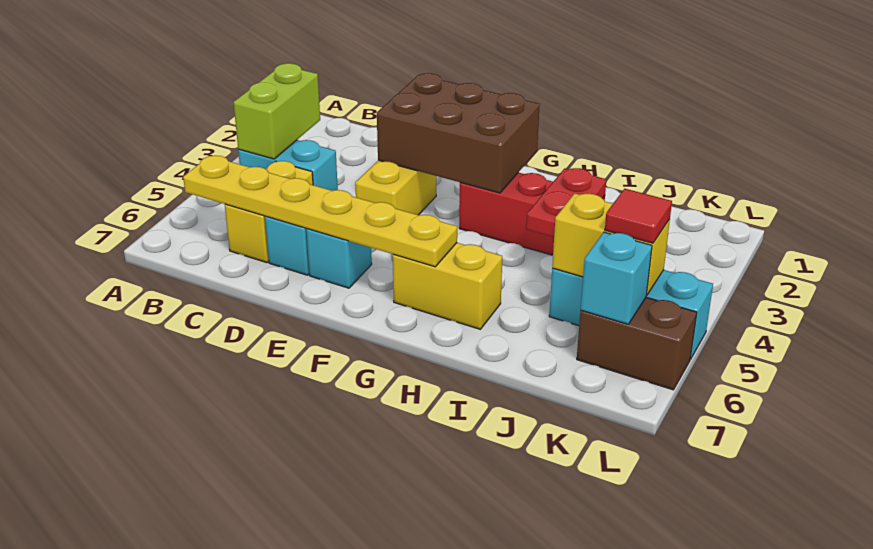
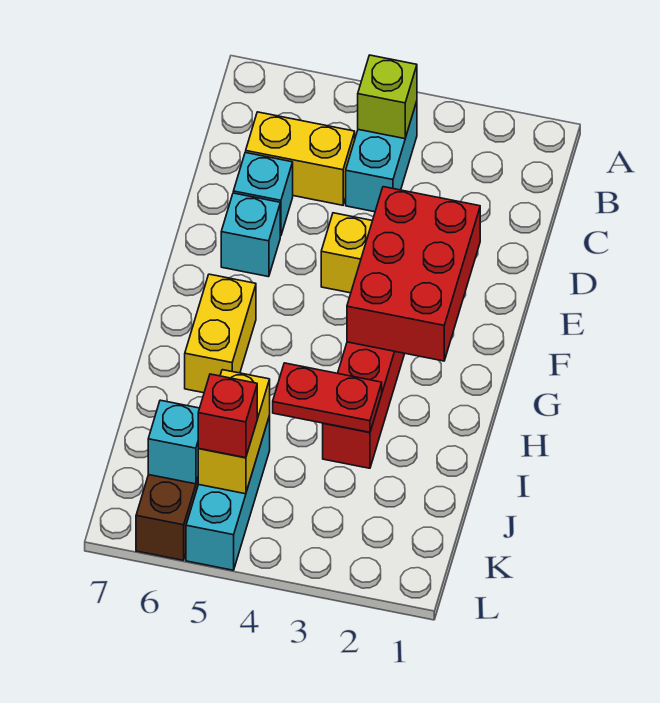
lime brick B3:B4 level 2 -> lime brick B4 level 2
yellow plate B6:G6 level 2 -> none
brown brick E2:G3 level 2 -> red brick E2:G3 level 2
red tile K5 level 3 -> red brick K5 level 3

